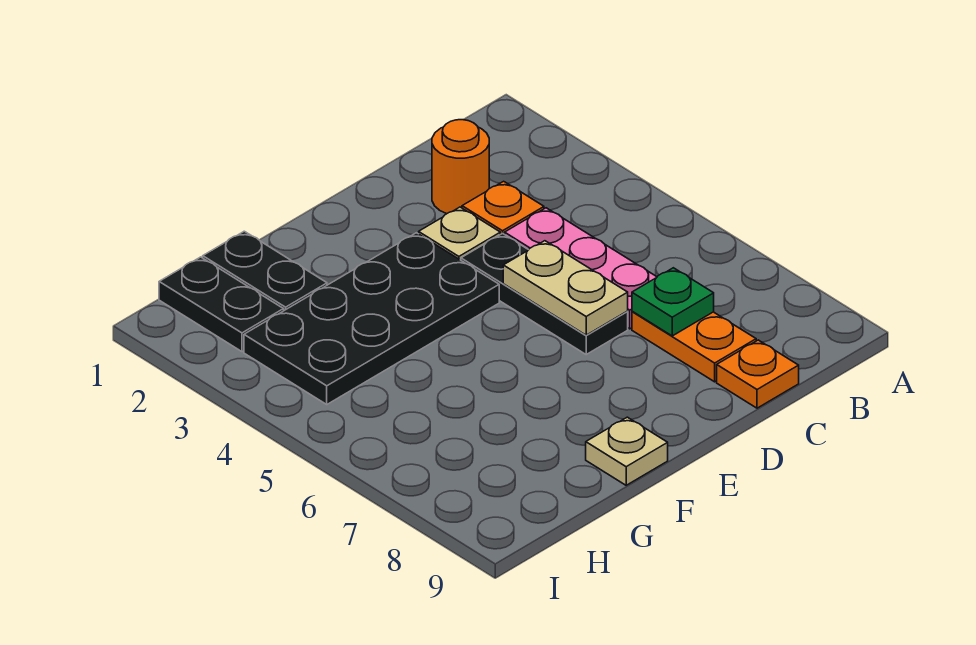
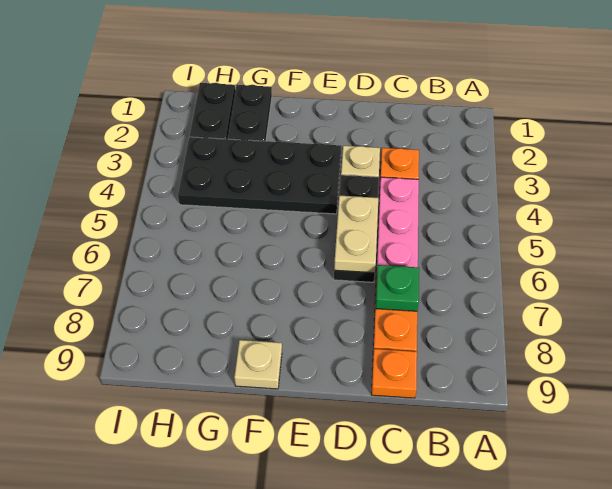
orange round brick C2 level 1 -> none

